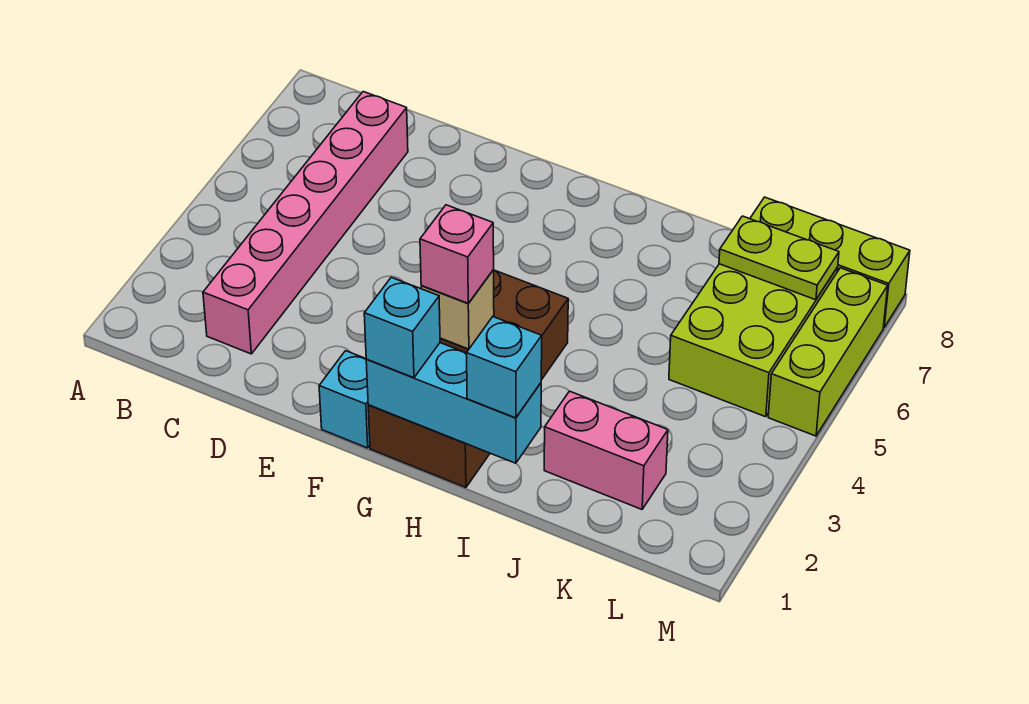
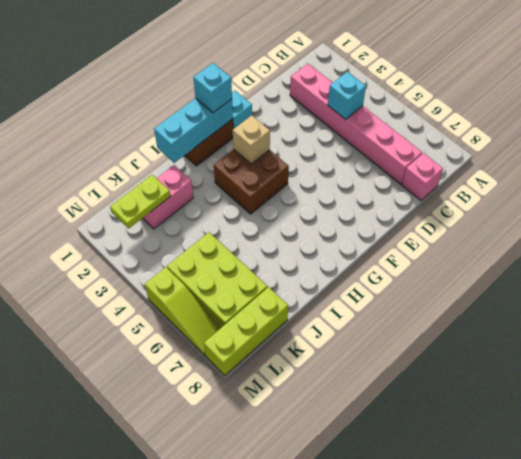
pink brick G3 level 3 -> pink brick C8 level 1
cyan brick I1 level 3 -> cyan brick C4 level 2
lime plate K7:L7 level 2 -> lime plate K2:L2 level 2
lime brick M5:M7 level 1 -> lime slope M5:M7 level 1 top 5

